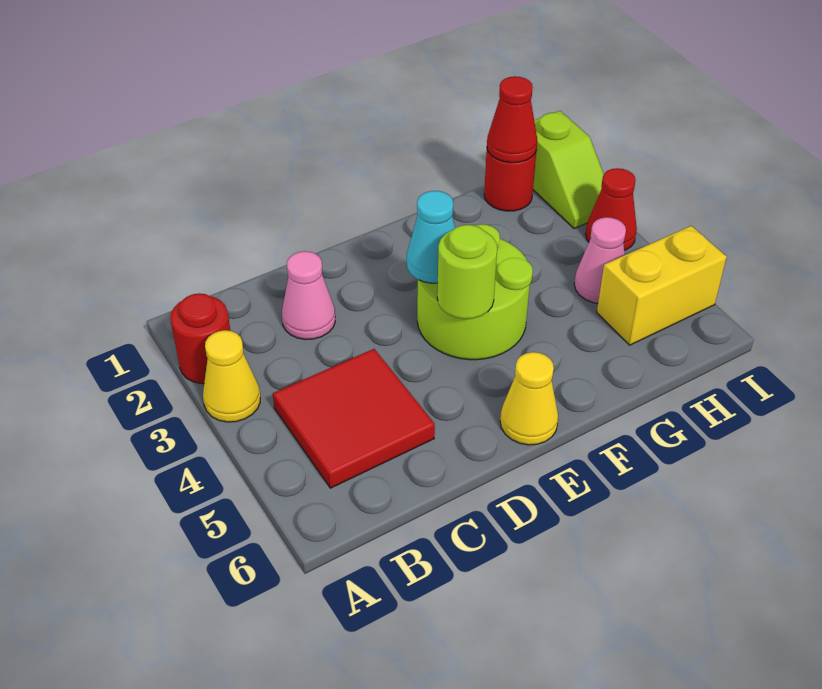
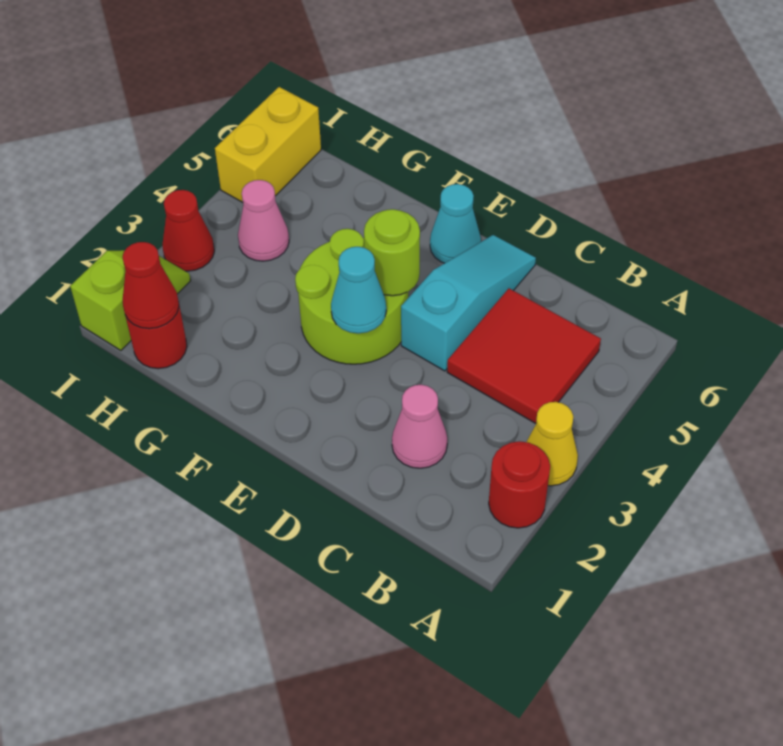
none -> cyan slope D4:D6 level 1 top 4
yellow cone E6 level 1 -> cyan cone E6 level 1
yellow brick H5:I5 level 1 -> yellow brick I5:I6 level 1

